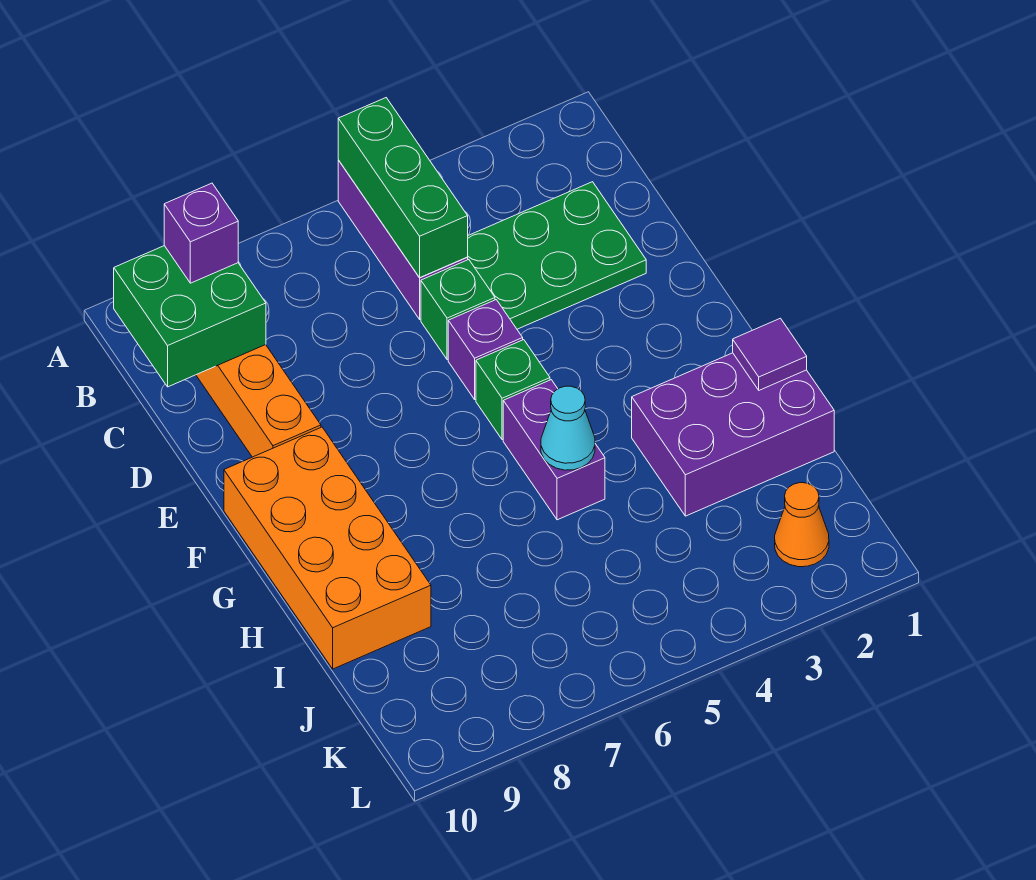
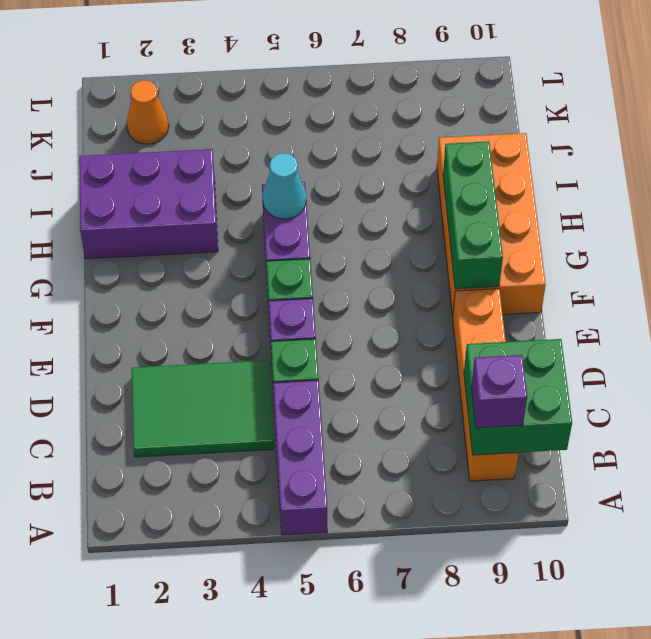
green brick A5:C5 level 2 -> green brick F9:H9 level 2
green plate C2:D4 level 1 -> green tile C2:D4 level 1
purple tile H1 level 2 -> none

